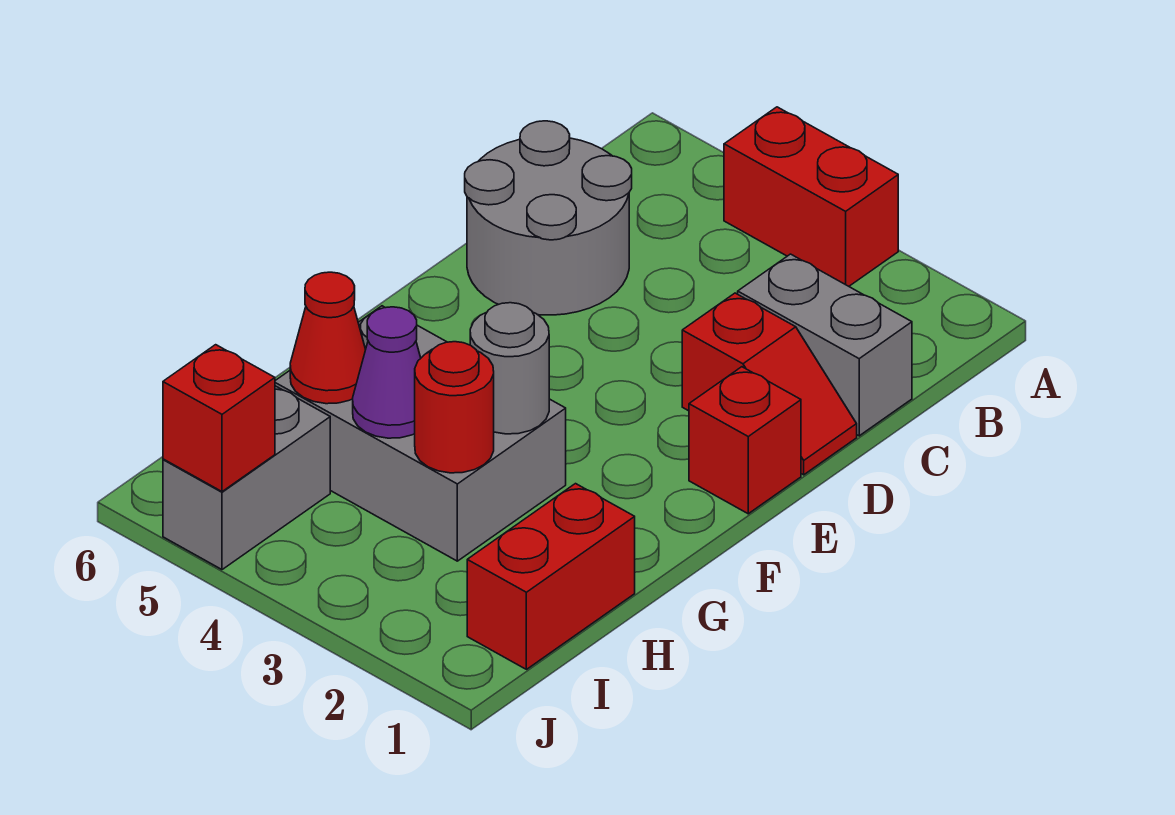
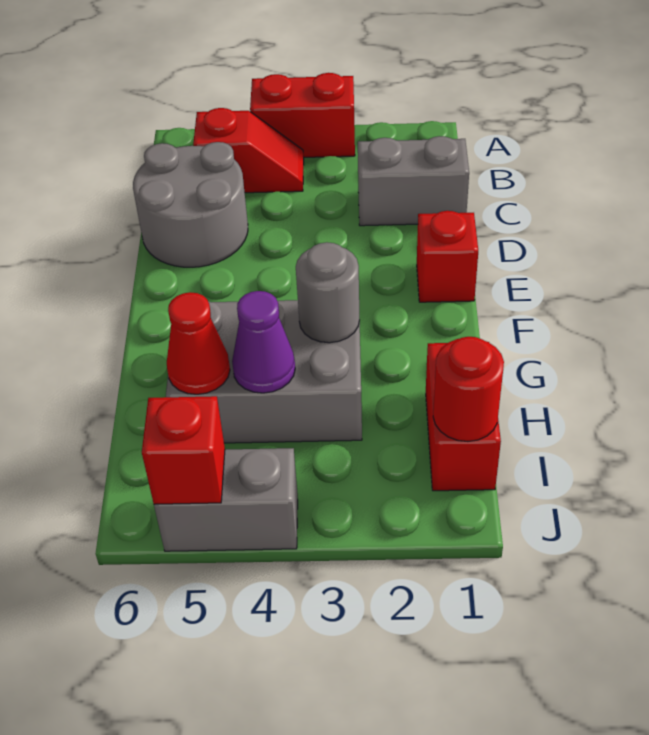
red slope D1:D2 level 1 top 2 -> red slope B4:B5 level 1 top 5
red round brick H3 level 2 -> red round brick I1 level 2
grey brick I5:J5 level 1 -> grey brick J4:J5 level 1

